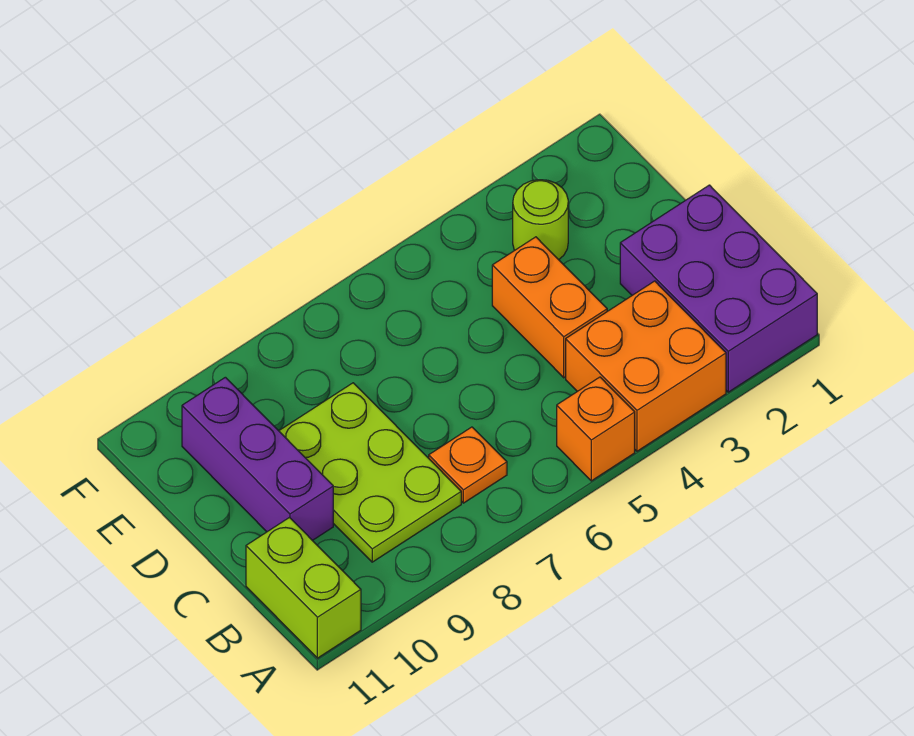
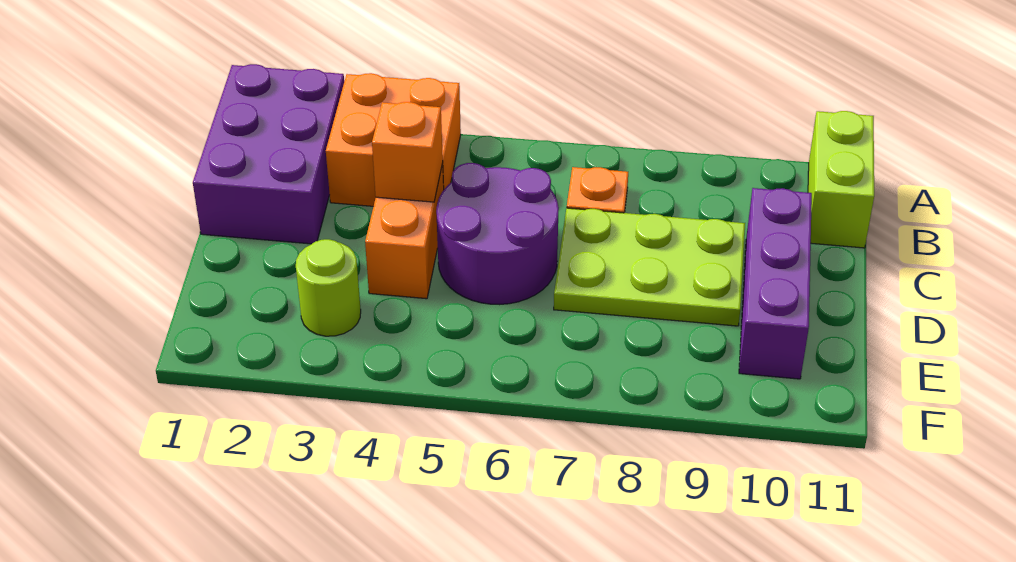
orange brick A5 level 1 -> orange brick C4 level 2
lime plate B8:D9 level 1 -> lime plate C7:D9 level 1
none -> purple round brick C5:D6 level 1

